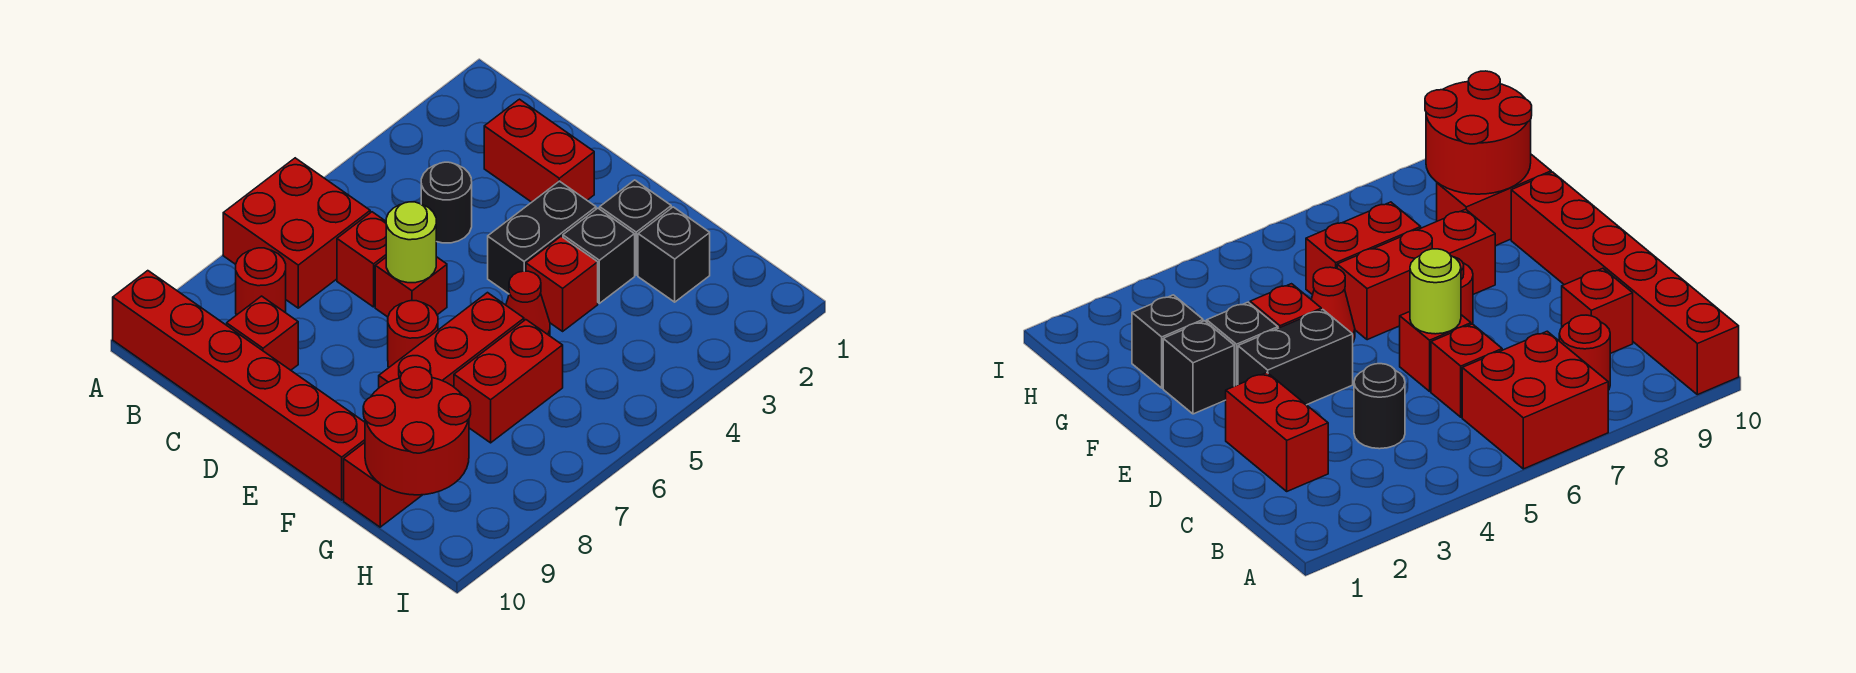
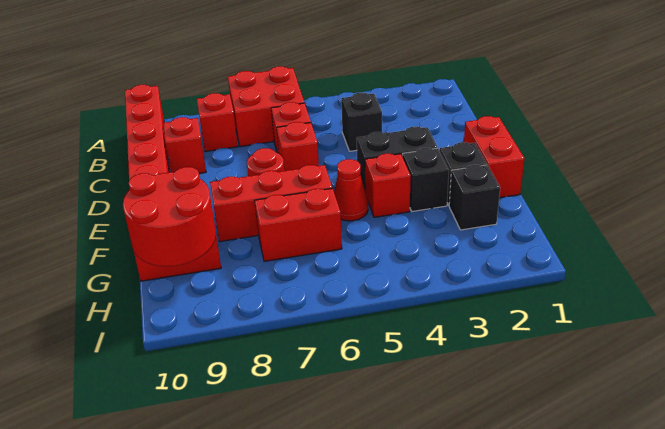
red round brick B8 level 1 -> red brick B8 level 1
red brick C2:D2 level 1 -> red brick E1:F1 level 1
black round brick C4 level 1 -> black brick C4 level 1
lime round brick D6 level 2 -> none

